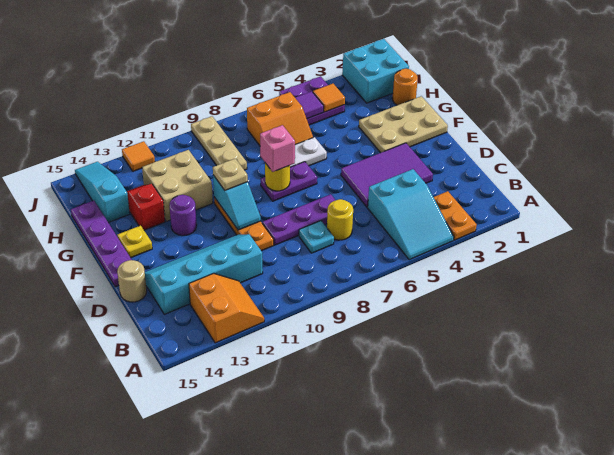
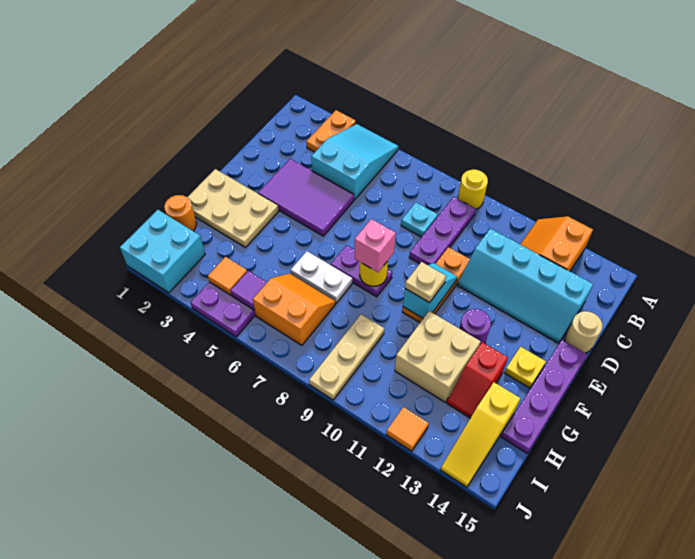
yellow round brick C7 level 1 -> yellow round brick A9 level 1
purple plate D7:D9 level 1 -> purple plate B9:D9 level 1
cyan slope H14:J14 level 1 top H -> yellow slope H14:J14 level 1 top H

